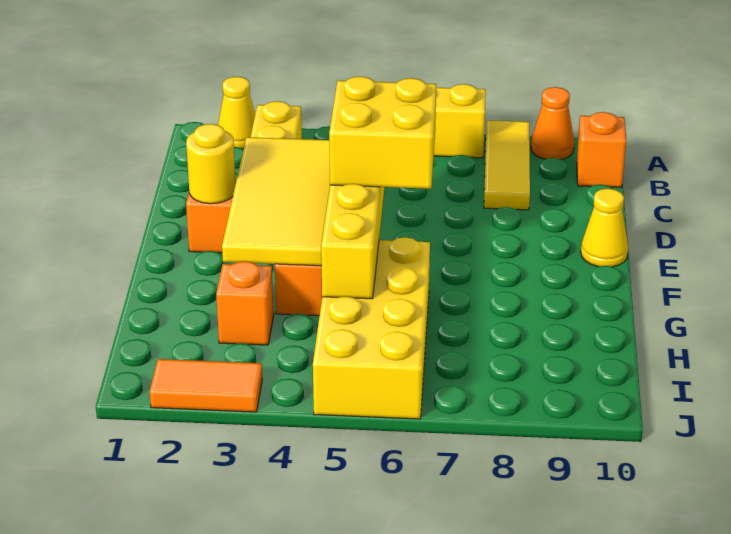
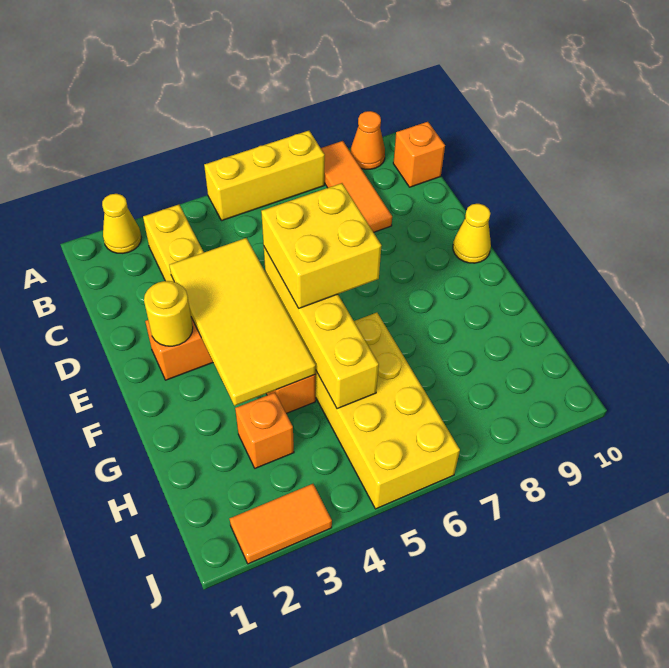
yellow tile A8:C8 level 1 -> orange tile A8:C8 level 1

